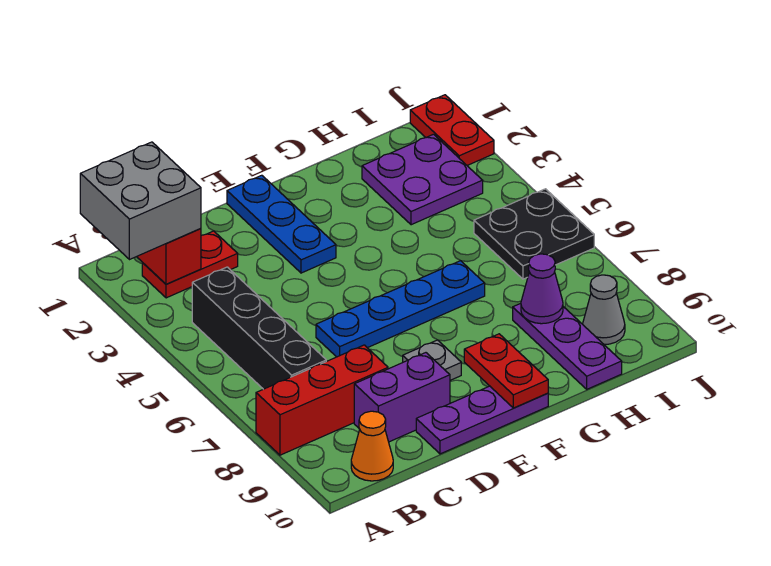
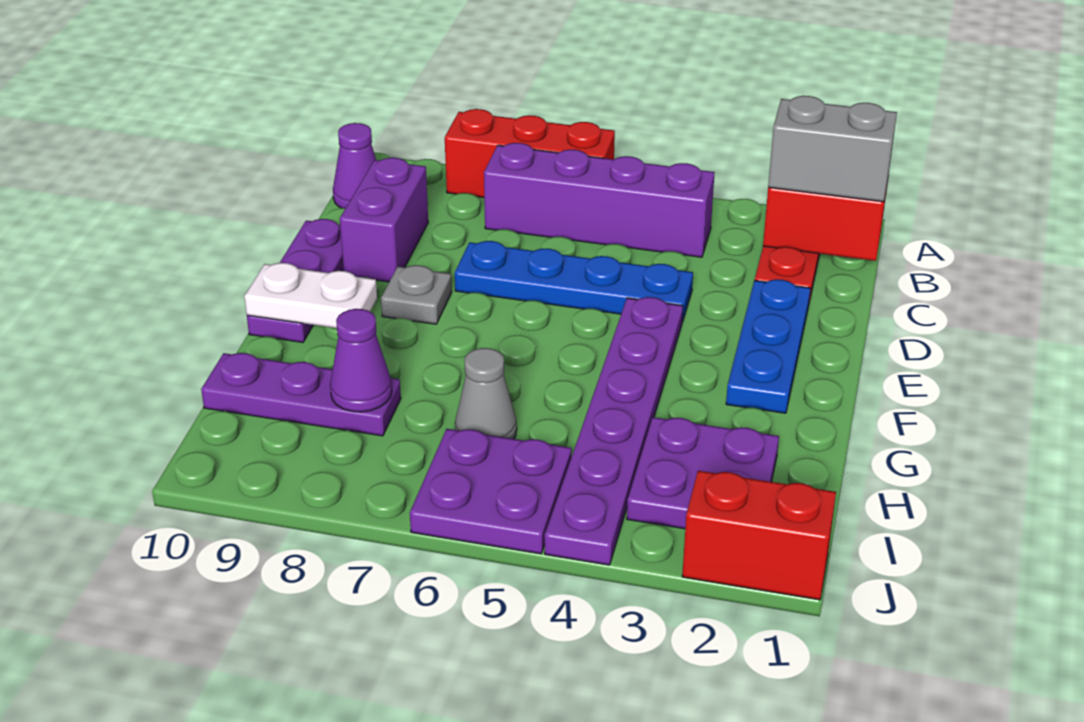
grey brick A1:B2 level 3 -> grey brick B1:B2 level 3
red brick A8:C8 level 1 -> red brick A6:A8 level 1
black brick B4:B7 level 1 -> purple brick B4:B7 level 1
orange cone B10 level 1 -> purple cone B10 level 1
blue plate D6:G6 level 1 -> blue plate D4:D7 level 1
blue plate E1:E3 level 1 -> blue plate D2:F2 level 1
none -> purple plate E4:J4 level 1
red plate F9:F10 level 2 -> white plate F9:F10 level 2
black plate I5:J6 level 1 -> purple plate I5:J6 level 1
grey cone I9 level 1 -> grey cone H6 level 1
red plate J1:J2 level 1 -> red brick J1:J2 level 1

